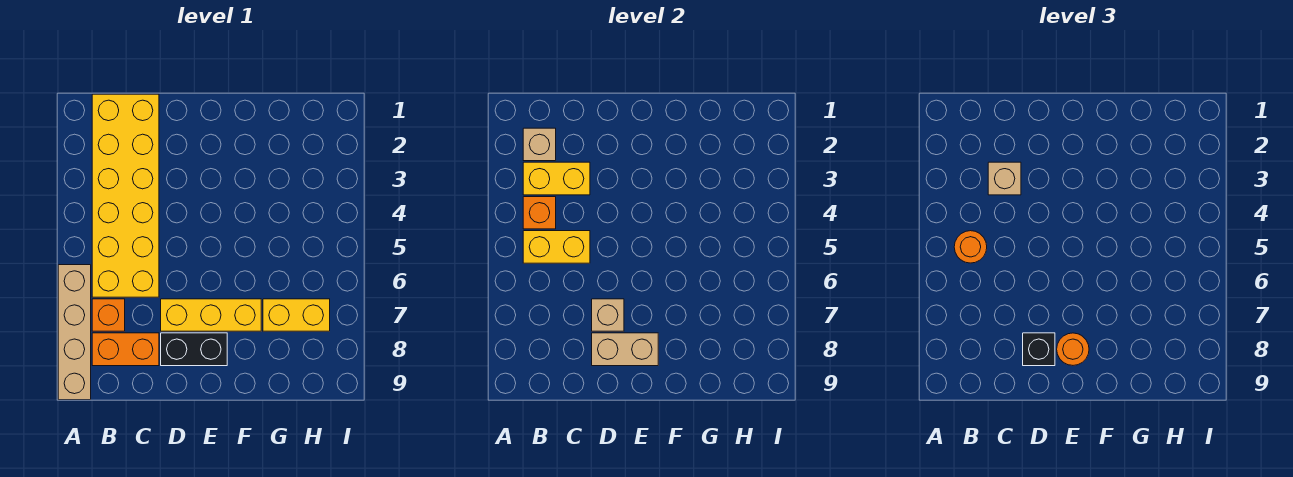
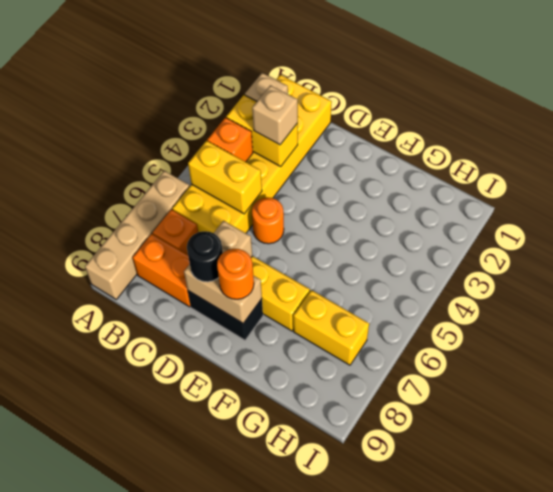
orange round brick B5 level 3 -> orange round brick D5 level 1
black brick D8 level 3 -> black round brick D8 level 3

